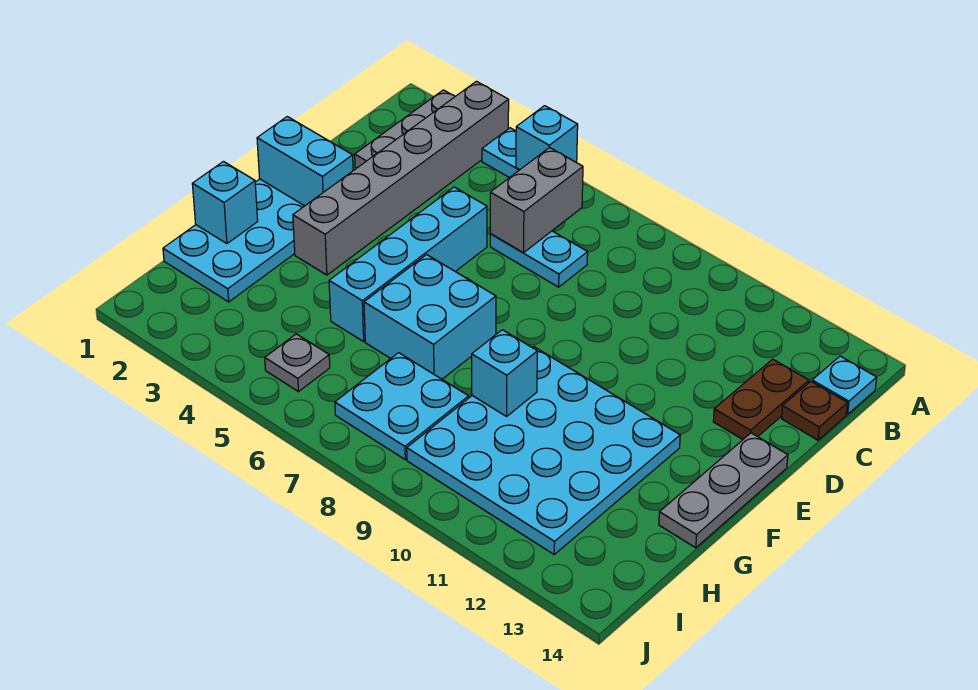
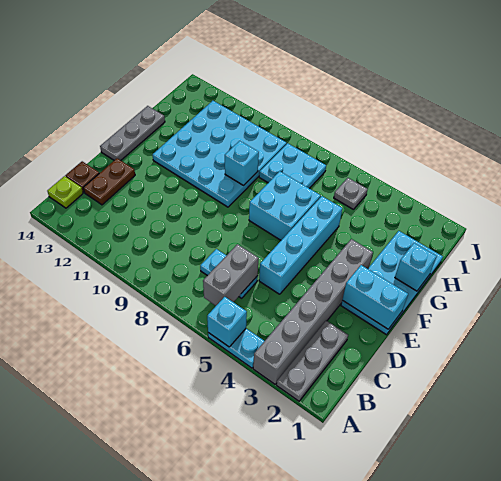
cyan plate B14 level 1 -> lime plate B14 level 1

